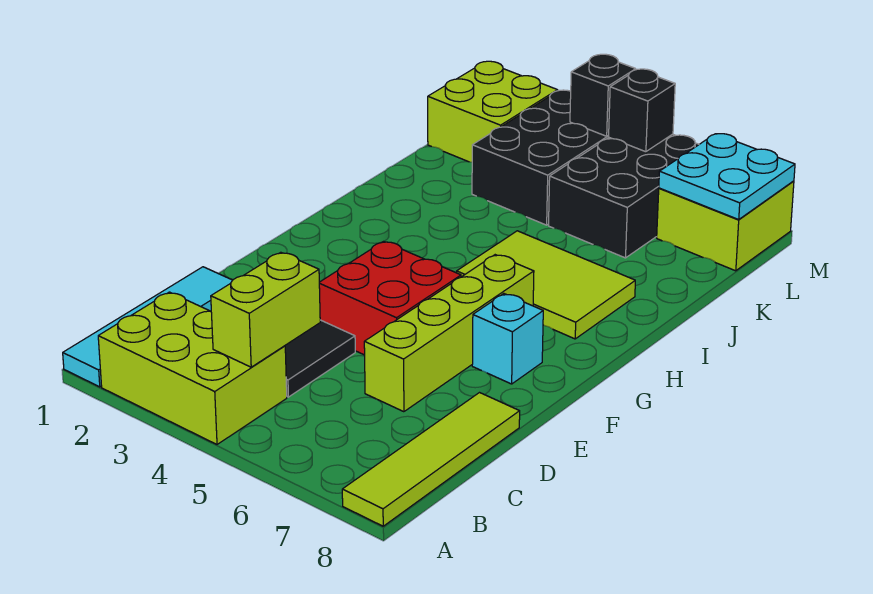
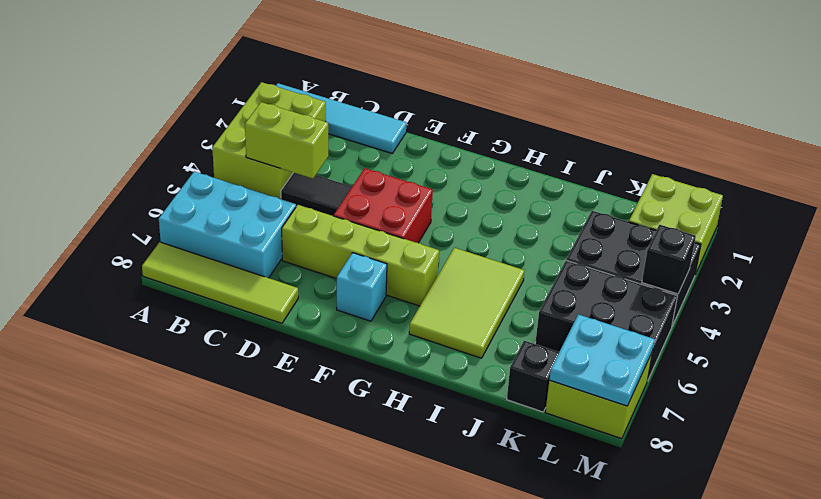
none -> cyan brick A6:C7 level 1
black brick M5 level 2 -> black brick K8 level 1

